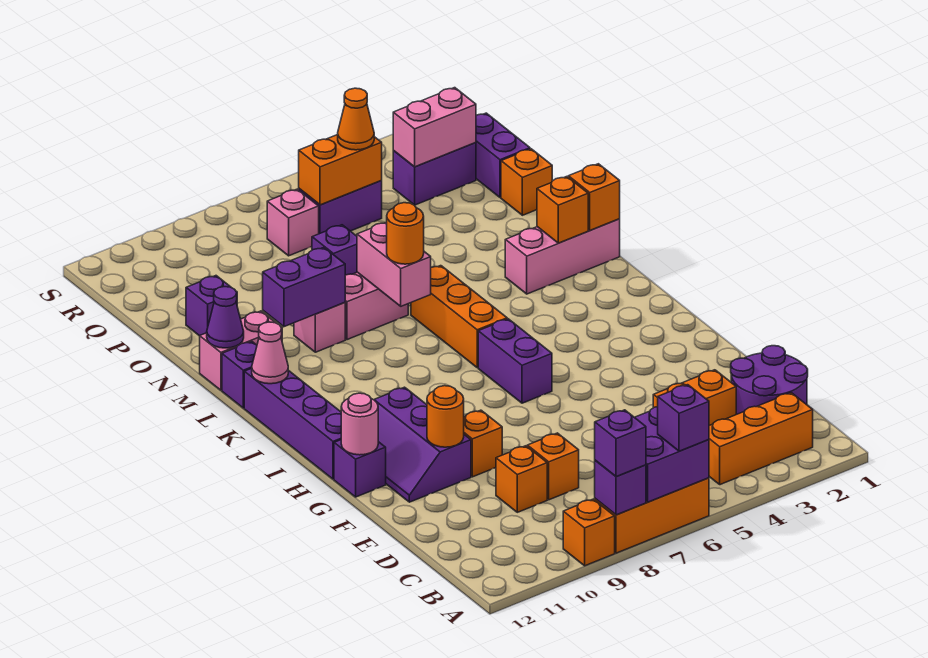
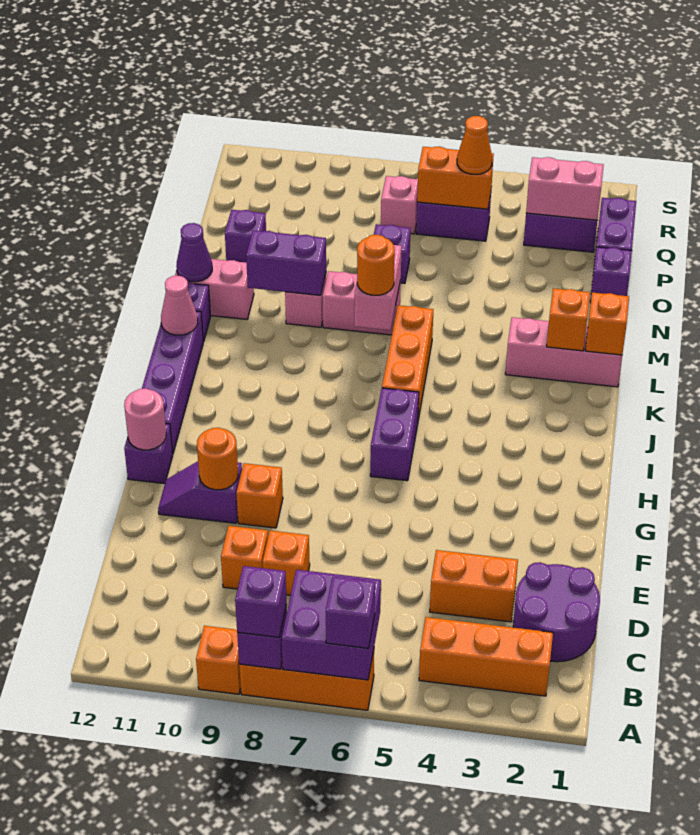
purple slope F10:H11 level 1 top 10 -> purple slope F10:F11 level 1 top 10
orange brick O1 level 1 -> purple brick O1 level 1

